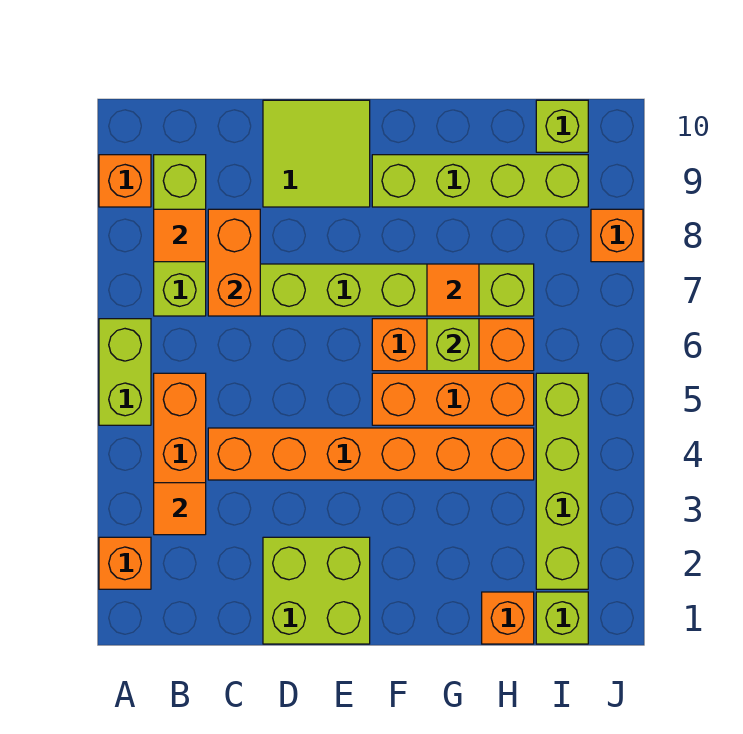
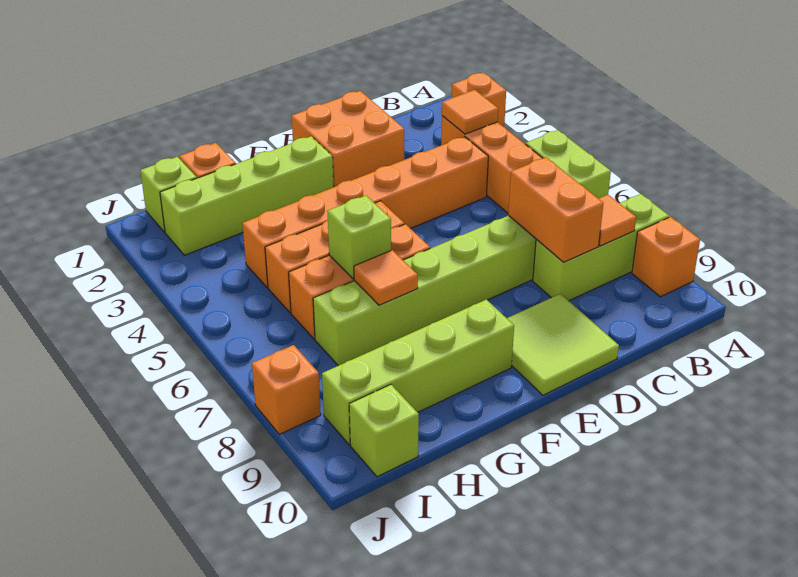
lime brick B7:B9 level 1 -> lime brick A8:C8 level 1
lime brick D1:E2 level 1 -> orange brick D1:E2 level 1
lime brick I2:I5 level 1 -> lime brick F2:I2 level 1

